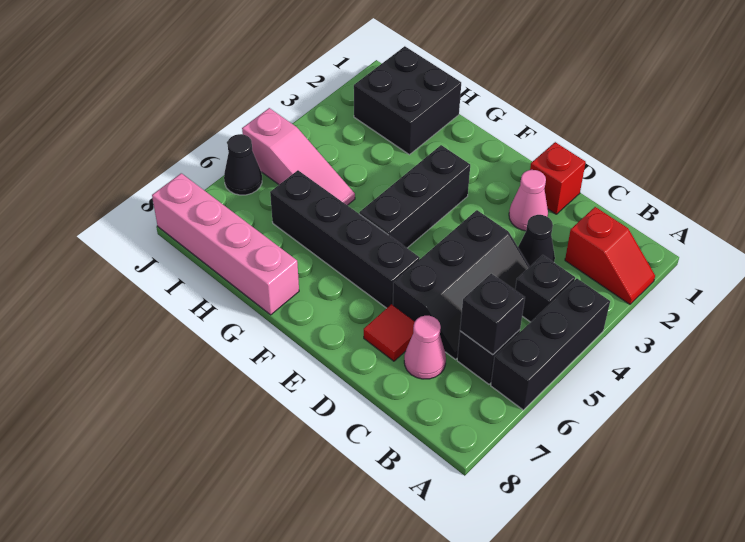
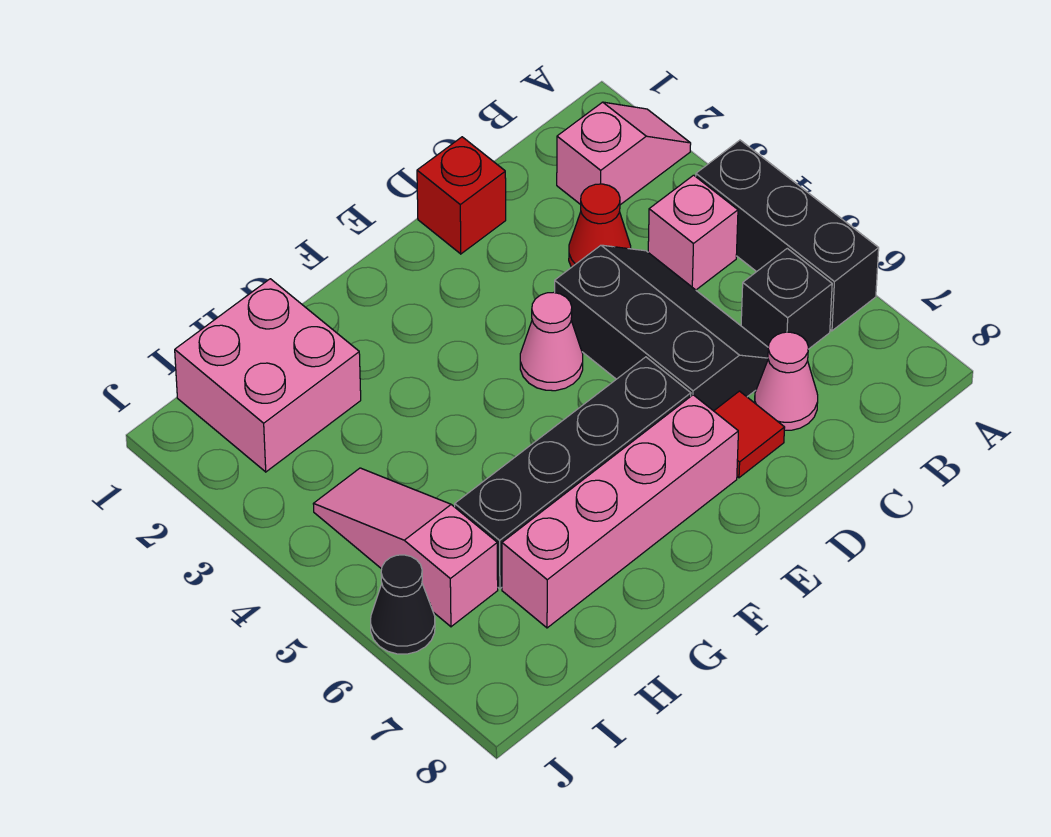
red slope A2:B2 level 1 top B -> pink slope A2:B2 level 1 top B
black brick B4 level 1 -> pink brick B4 level 1
black brick B6 level 2 -> none
black cone C3 level 1 -> red cone C3 level 1
pink cone D2 level 1 -> pink cone E4 level 1
black brick F3:F5 level 1 -> none
pink brick G8:J8 level 1 -> pink brick E7:H7 level 1
black brick H1:I2 level 1 -> pink brick H1:I2 level 1
pink slope H5:J5 level 1 top J -> pink slope I4:I6 level 1 top 6

